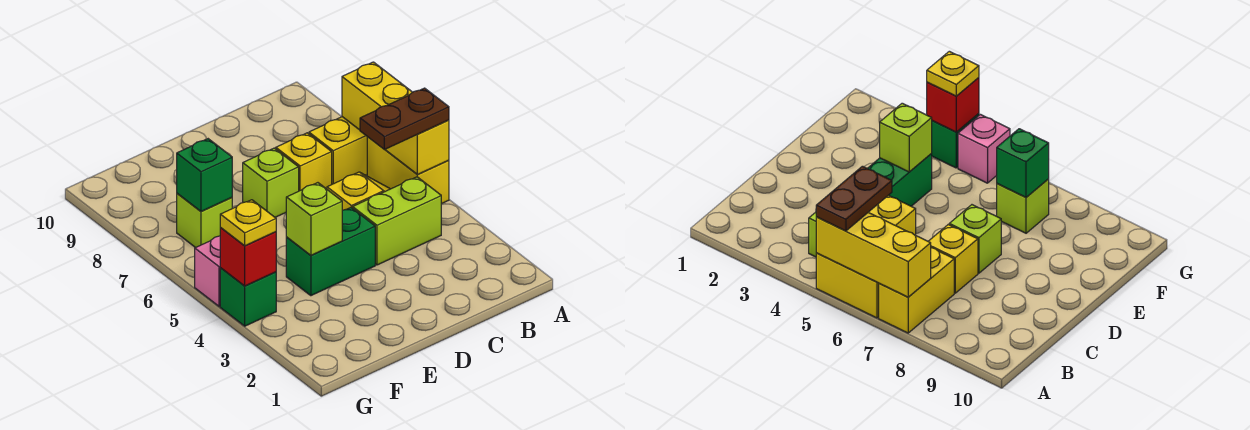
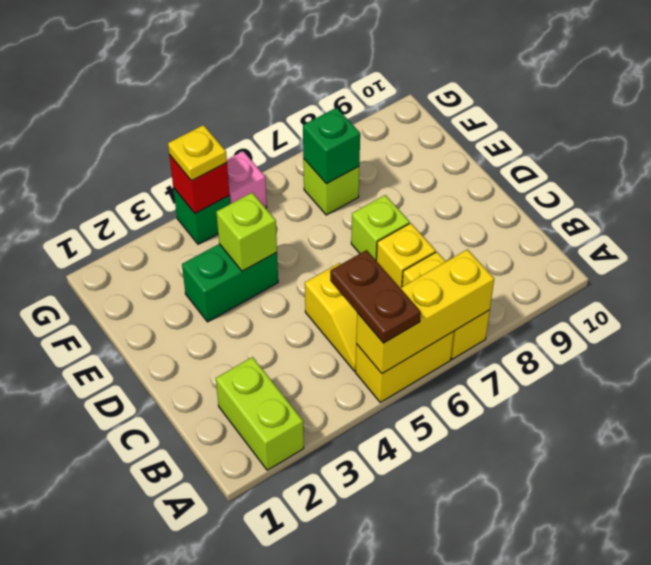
lime brick B4:C4 level 1 -> lime brick A2:B2 level 1
green brick D4:E4 level 1 -> green brick E3:E4 level 1

